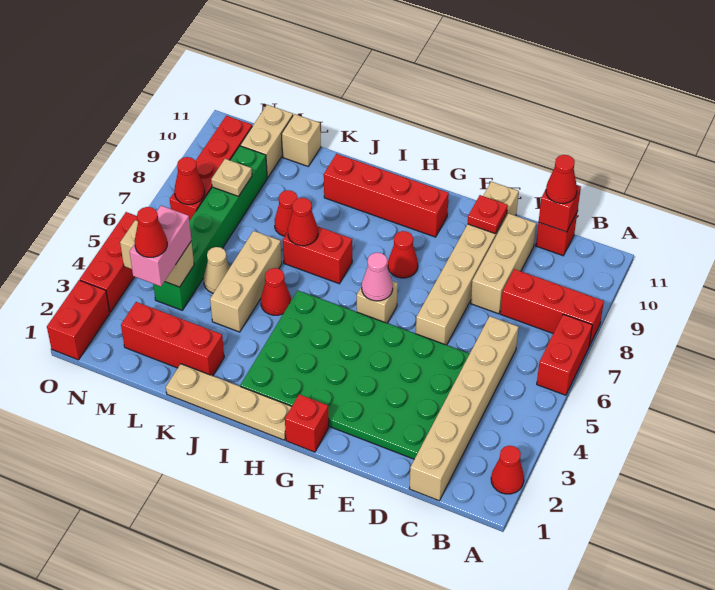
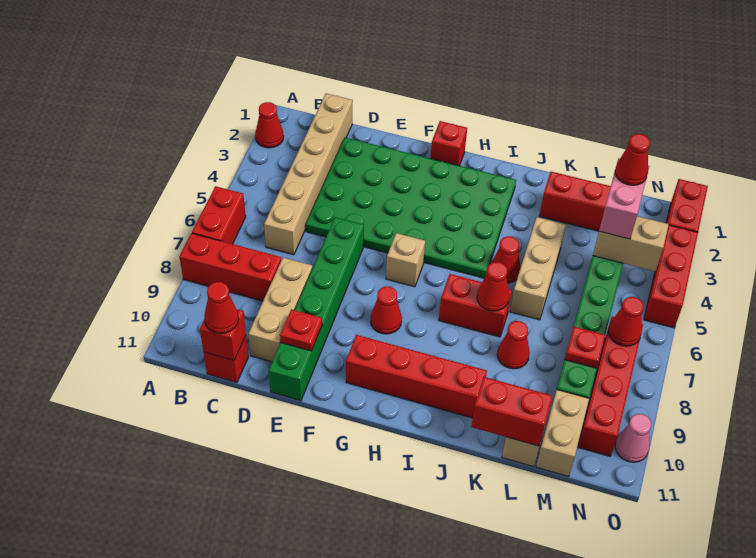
tan brick E6:E11 level 1 -> green brick E6:E11 level 1
pink cone G6 level 2 -> pink cone O10 level 1
tan plate H1:K1 level 1 -> none
none -> red brick K11:L11 level 2
tan cone L5 level 1 -> none
tan plate M8 level 2 -> red plate M8 level 2

